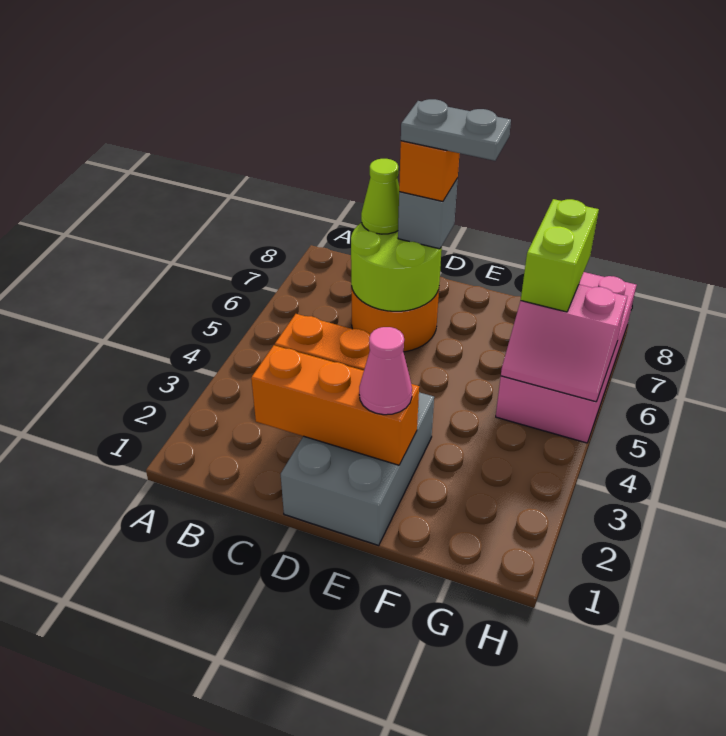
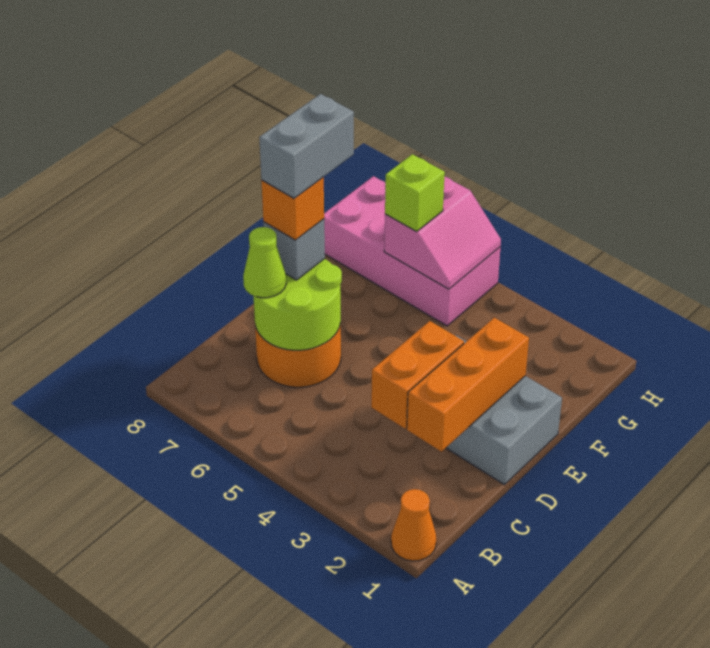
none -> orange cone A1 level 1
grey plate D7:E7 level 5 -> grey brick D7:E7 level 5
pink cone E2 level 3 -> none
lime brick G6:G7 level 3 -> lime brick G6 level 3

